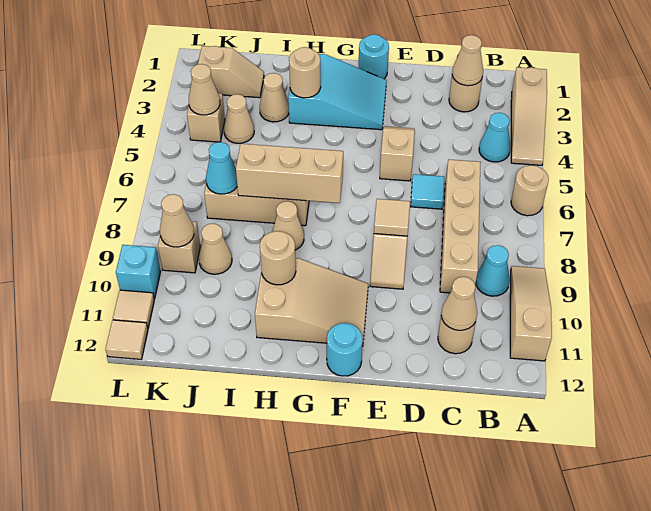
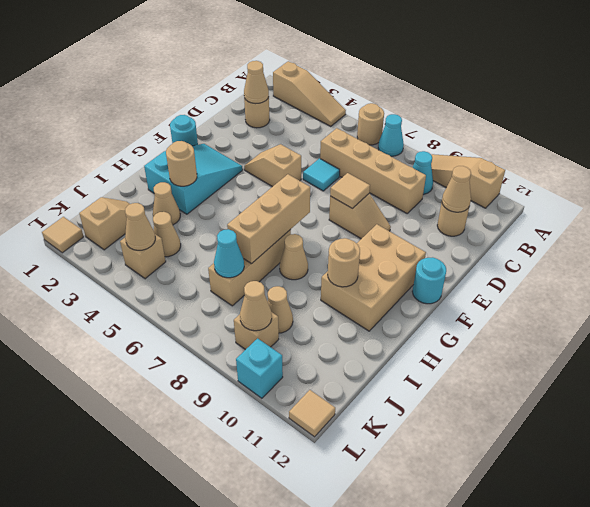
cyan cone B4 level 1 -> cyan cone A7 level 1
tan slope F10:H11 level 1 top H -> tan brick F10:H11 level 1
tan tile L11 level 1 -> tan tile L1 level 1

